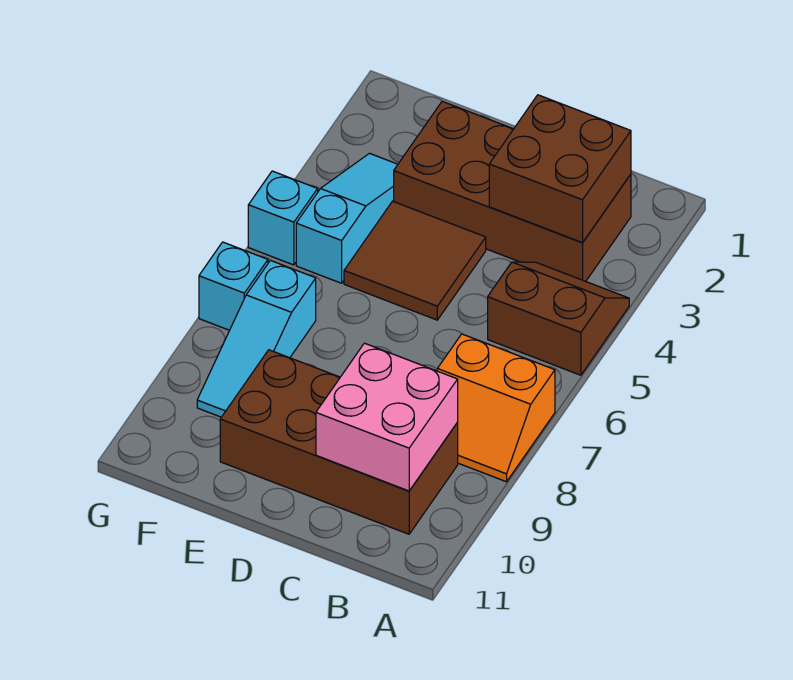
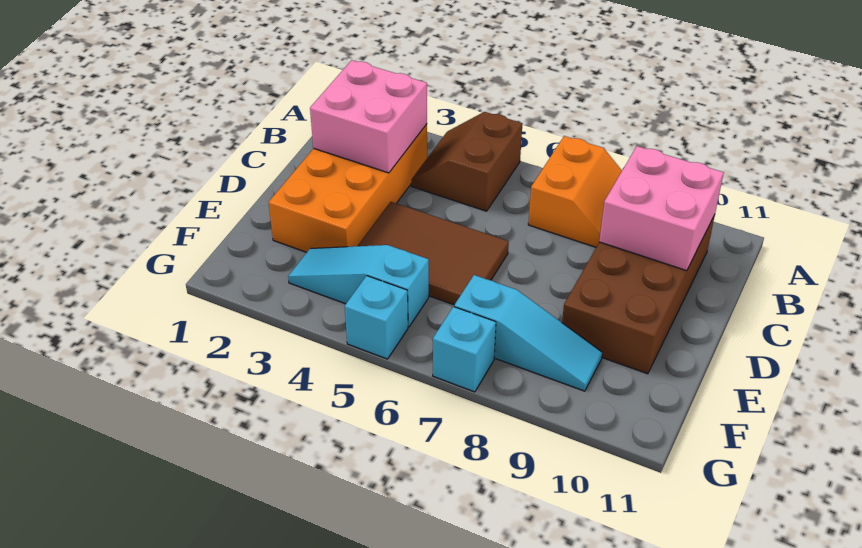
brown brick B2:E3 level 1 -> orange brick B2:E3 level 1
brown brick B2:C3 level 2 -> pink brick B2:C3 level 2
brown tile D4:E5 level 1 -> brown tile D4:E6 level 1

